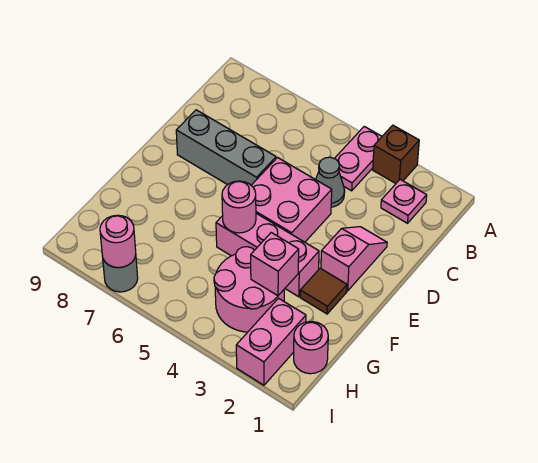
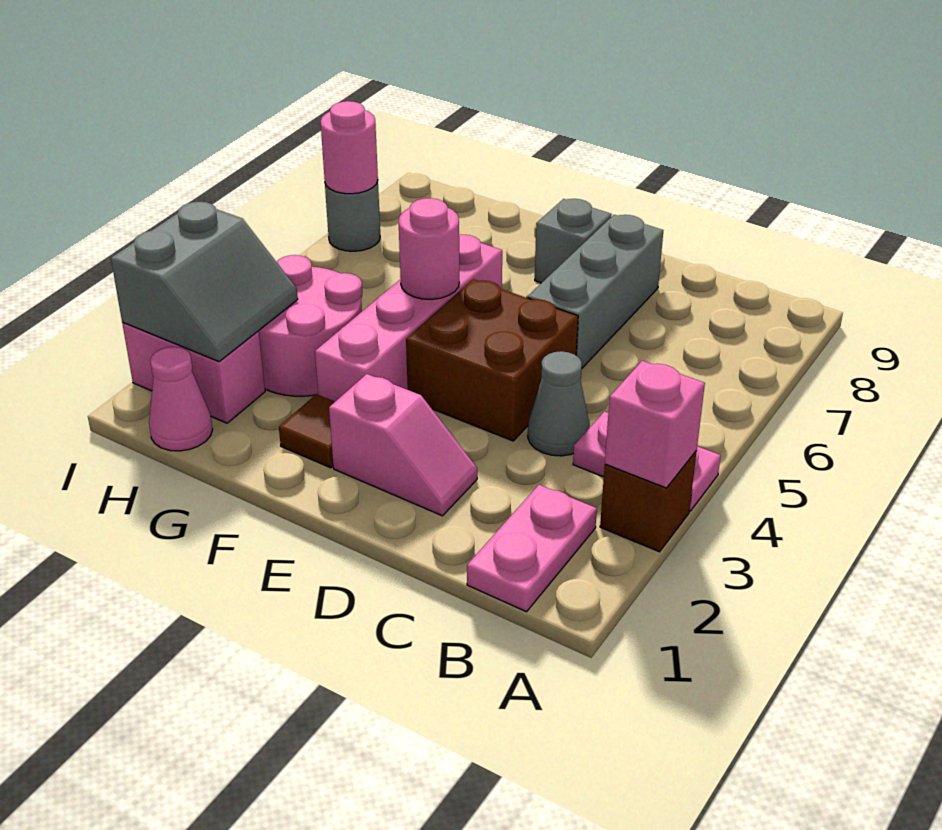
pink plate B2 level 1 -> pink plate B1:B2 level 1
pink brick D4:E5 level 1 -> brown brick D4:E5 level 1
none -> grey brick E8 level 1
pink brick F3:F5 level 1 -> pink brick F3:F6 level 1
pink brick G3 level 2 -> pink brick A3 level 2
pink round brick H1 level 1 -> pink cone H1 level 1
none -> grey slope H2:I3 level 2 top I

